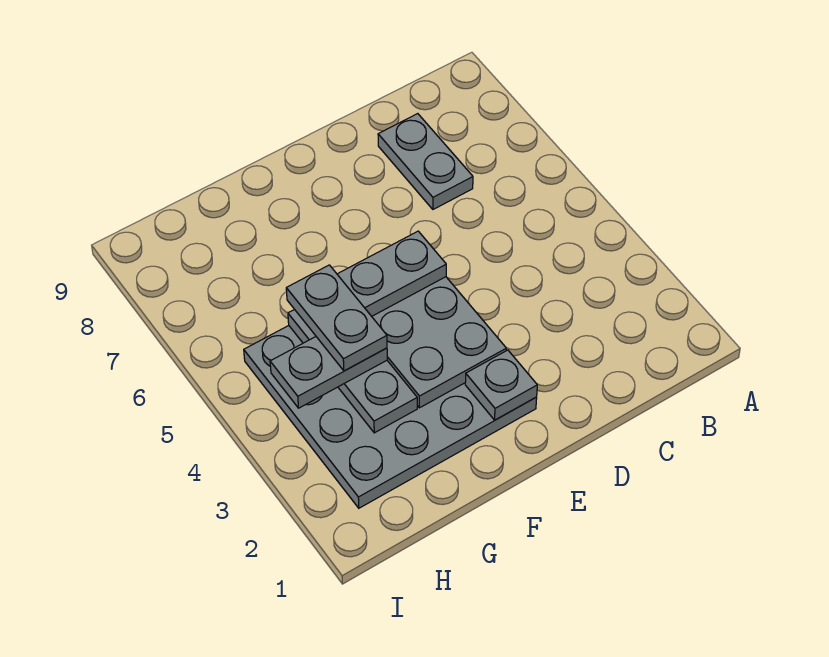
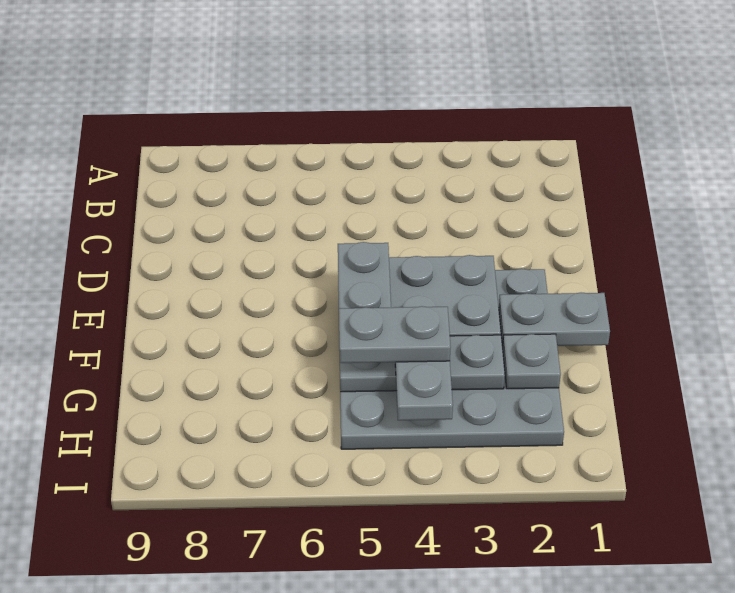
grey plate C7:C8 level 1 -> grey plate F1:F2 level 2
grey plate E2 level 2 -> grey plate G2 level 2

